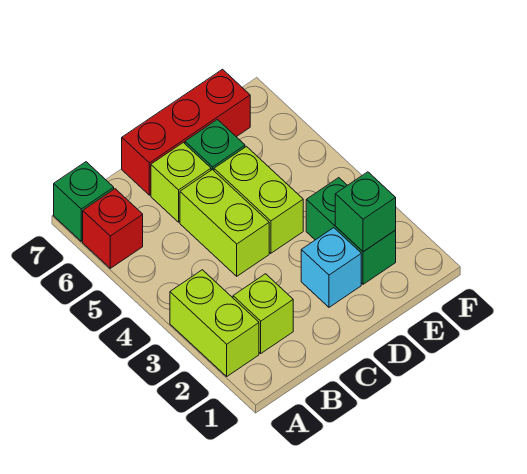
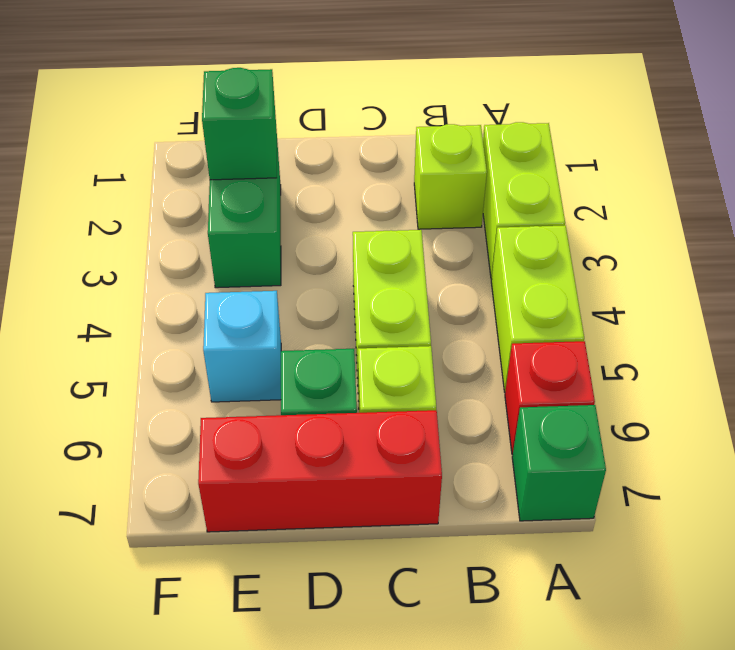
cyan brick D2 level 1 -> cyan brick E5 level 1
lime brick D4:D5 level 1 -> lime brick A4:A5 level 1

